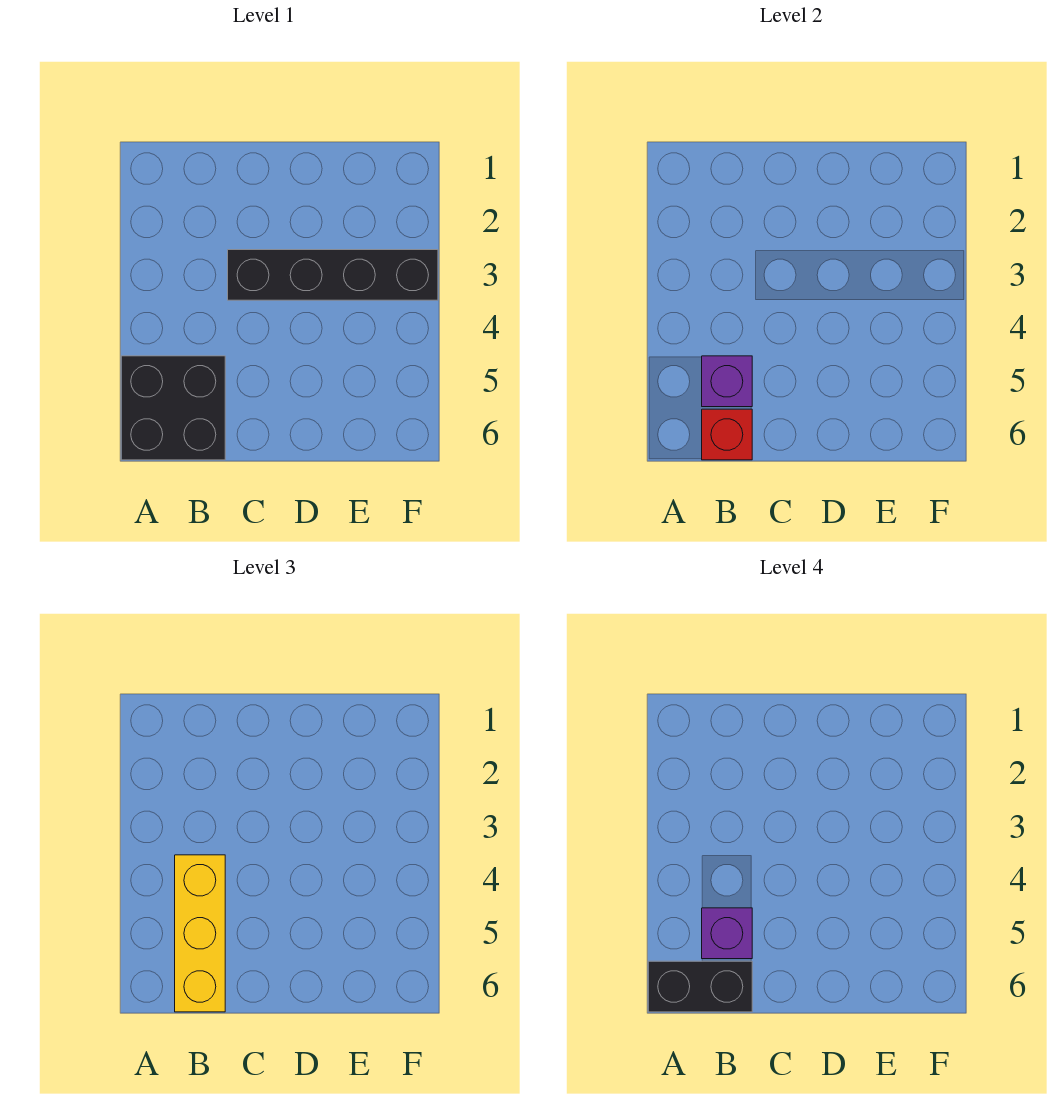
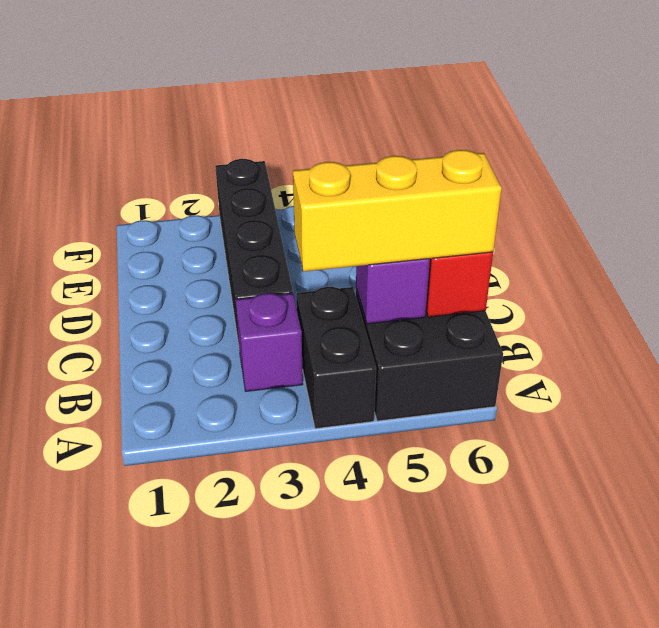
black brick A6:B6 level 4 -> black brick A4:B4 level 1
purple brick B5 level 4 -> purple brick B3 level 1

